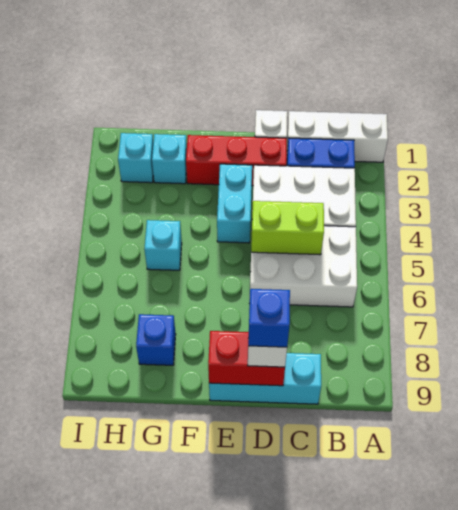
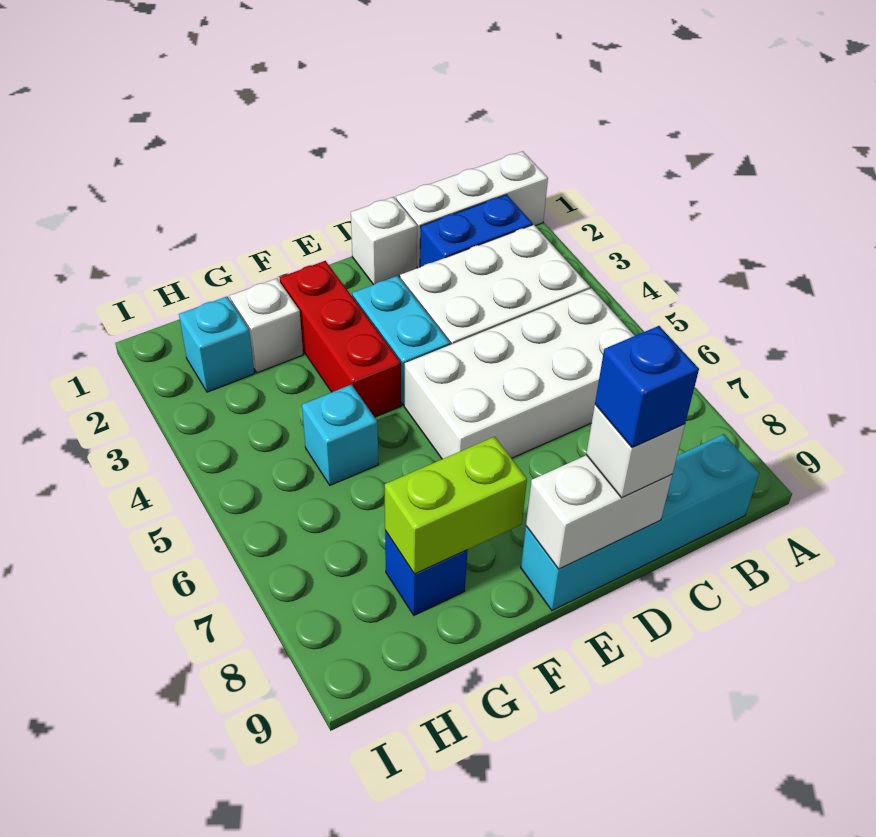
white brick B5:D6 level 1 -> white brick B5:E6 level 1
lime brick C5:D5 level 2 -> lime brick F8:G8 level 2
cyan brick C9:E9 level 1 -> cyan brick B9:E9 level 1
red brick D2:F2 level 1 -> red brick F2:F4 level 1
red brick D9:E9 level 2 -> white brick D9:E9 level 2
cyan brick G2 level 1 -> white brick G2 level 1

